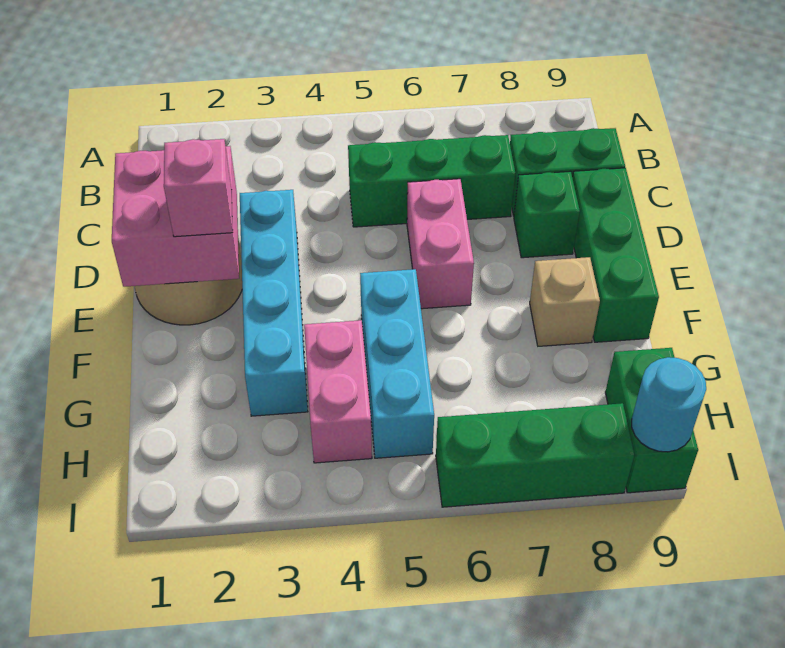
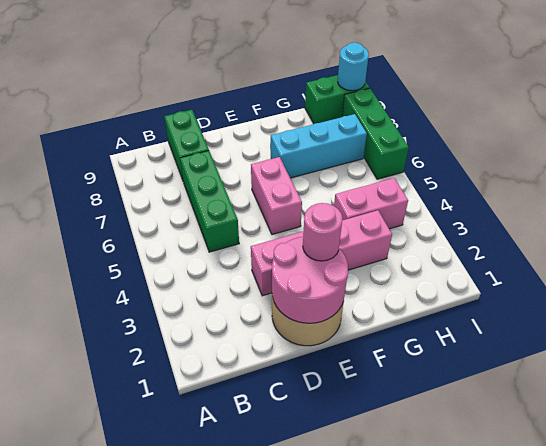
pink brick D1:E2 level 2 -> pink round brick D1:E2 level 2
cyan brick D3:G3 level 1 -> pink brick D3:G3 level 1
pink brick D6:E6 level 1 -> pink brick E5:E6 level 1
green brick D8 level 1 -> none
green brick D9:F9 level 1 -> none
pink brick E2 level 3 -> pink round brick E2 level 3
cyan brick F5:H5 level 1 -> cyan brick F7:H7 level 1
tan brick F8 level 1 -> none

